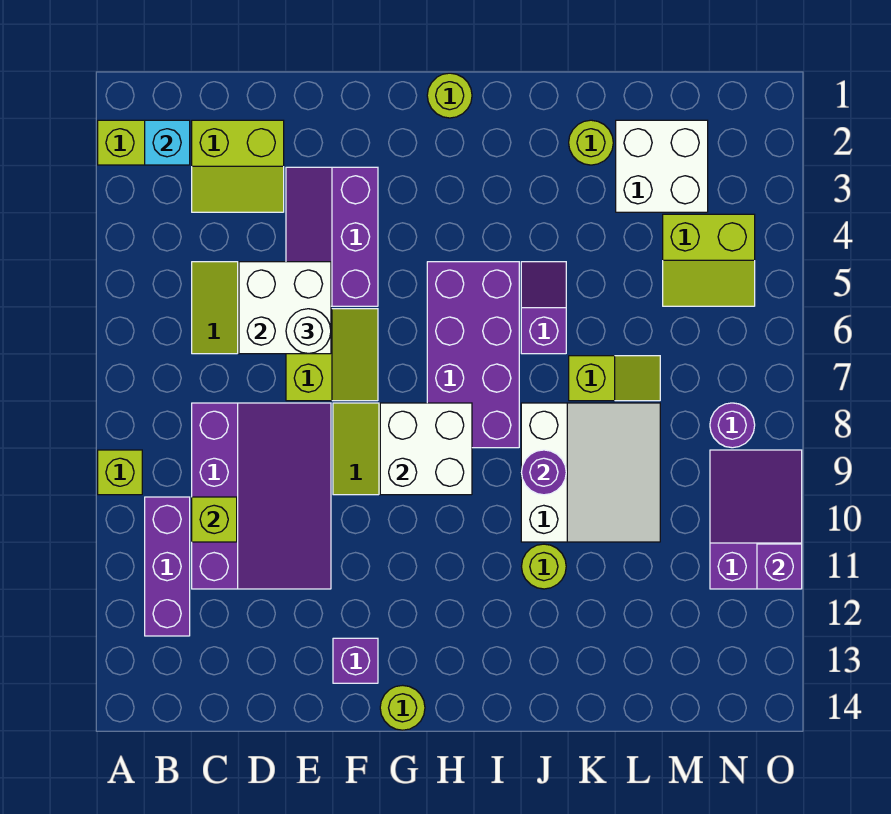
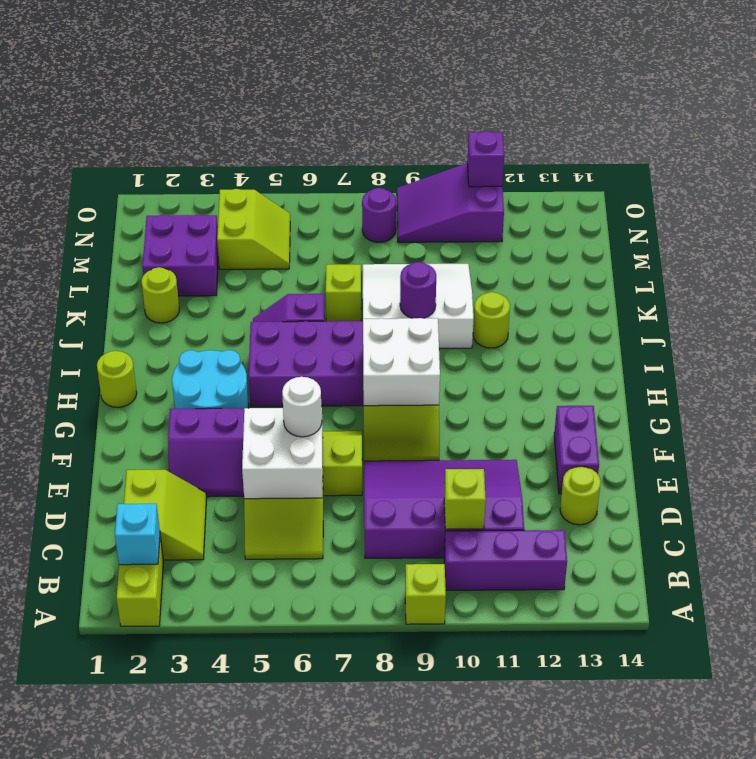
purple brick F13 level 1 -> purple brick E13:F13 level 1
none -> cyan round brick G3:H4 level 1
lime round brick G14 level 1 -> lime round brick D13 level 1
white brick L2:M3 level 1 -> purple brick L2:M3 level 1

